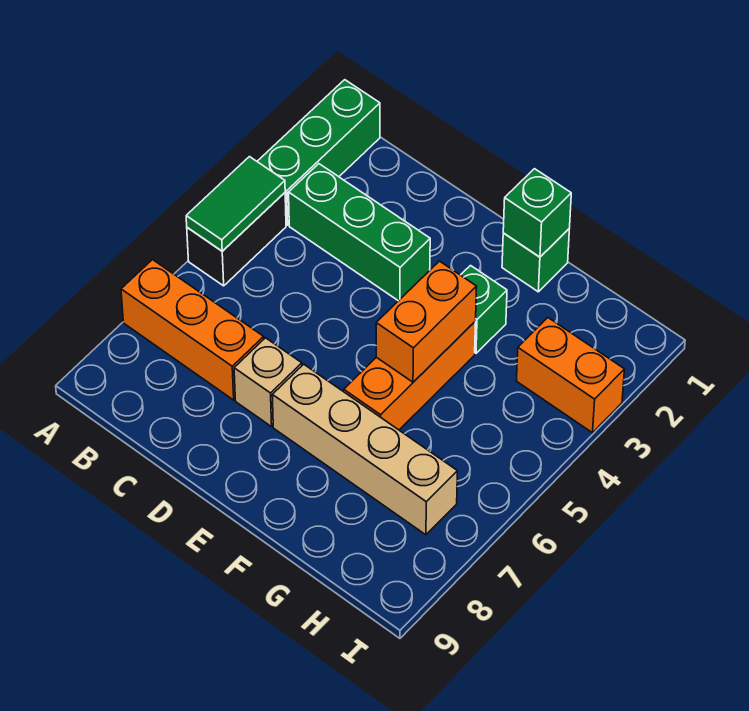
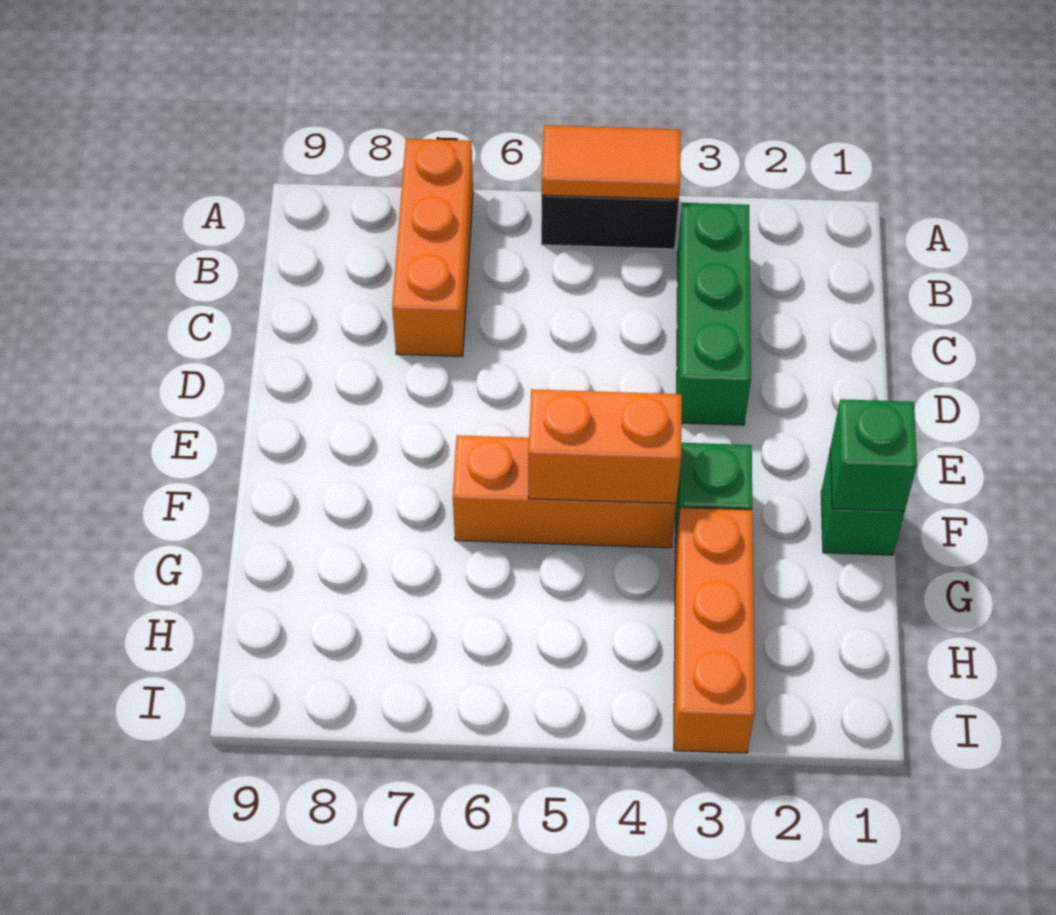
green brick A1:A3 level 1 -> none
green tile A4:A5 level 2 -> orange tile A4:A5 level 2
tan brick D7 level 1 -> none
tan brick E7:H7 level 1 -> none
orange brick H3:I3 level 1 -> orange brick G3:I3 level 1

